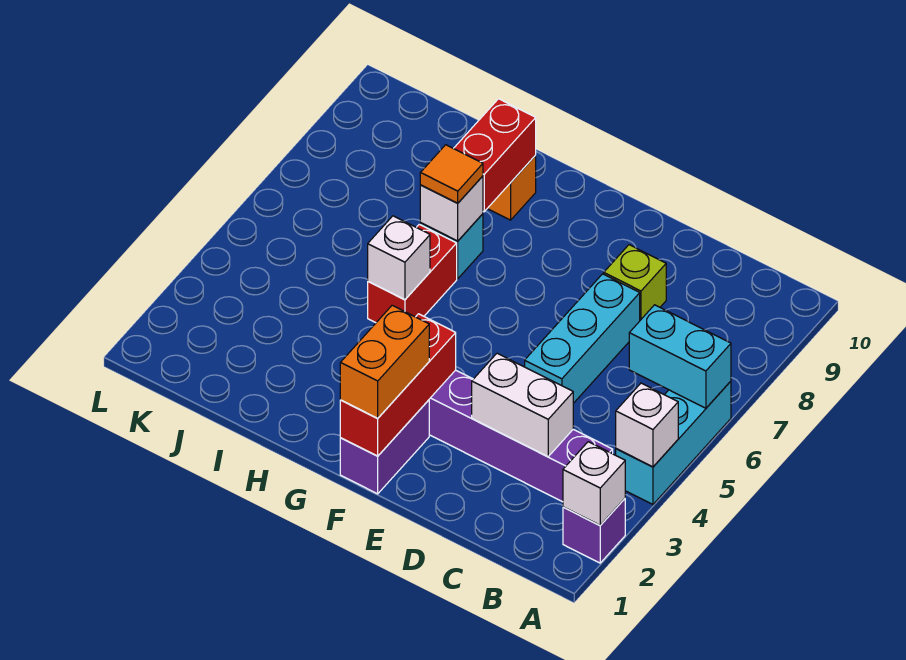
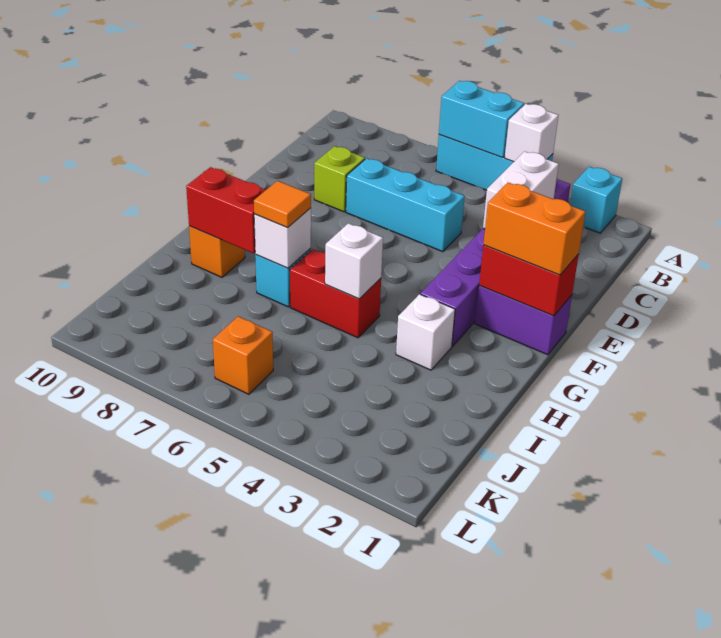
purple brick A2 level 1 -> cyan brick A2 level 1
white brick A2 level 2 -> white brick H3 level 1
cyan brick A6:B6 level 2 -> cyan brick A5:A6 level 2
red brick F1:F3 level 2 -> red brick F1:F2 level 2
none -> orange brick K6 level 1

